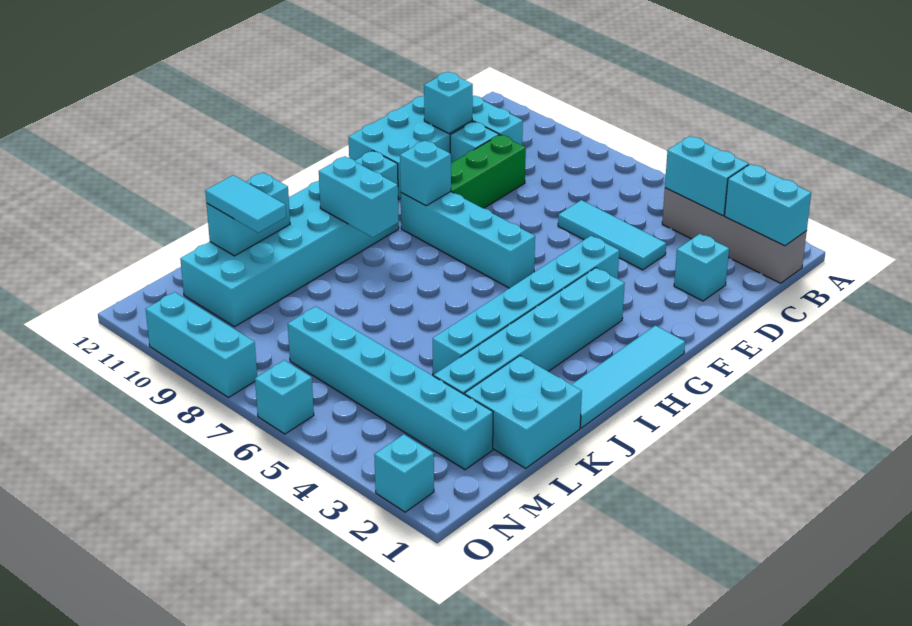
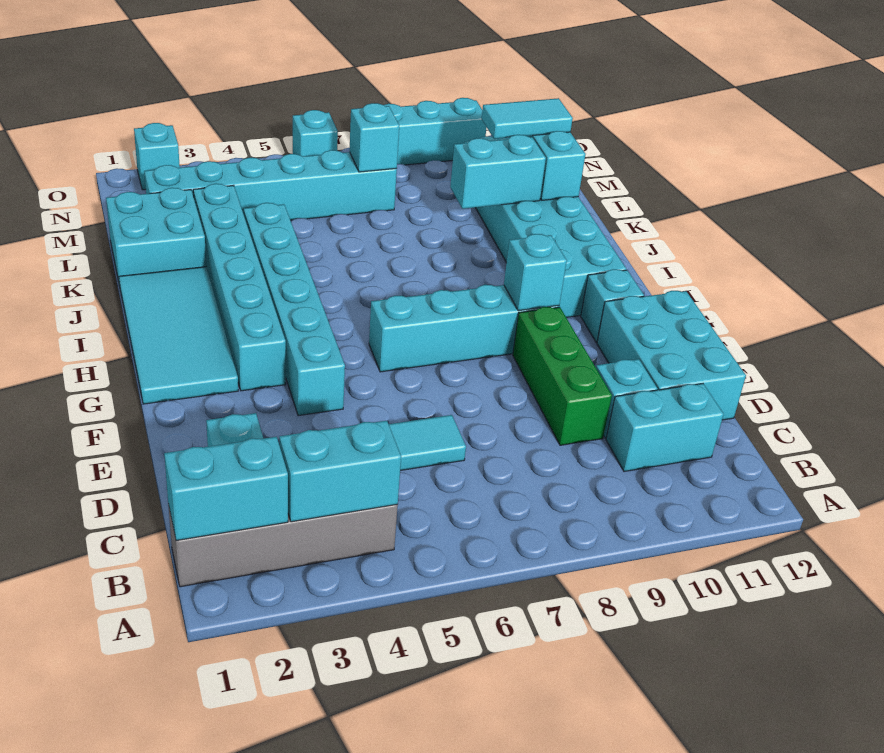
cyan brick D11 level 2 -> cyan brick M7 level 2
cyan tile G1:J1 level 1 -> cyan tile G1:J2 level 1
cyan brick I9:I10 level 2 -> cyan brick K9:K10 level 2

